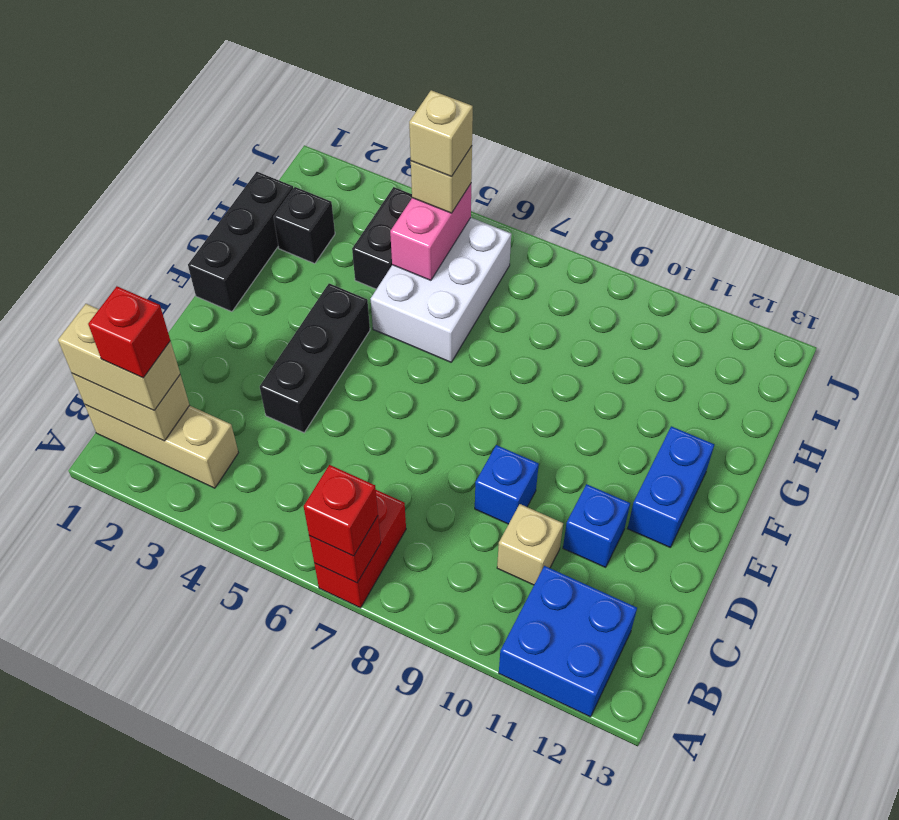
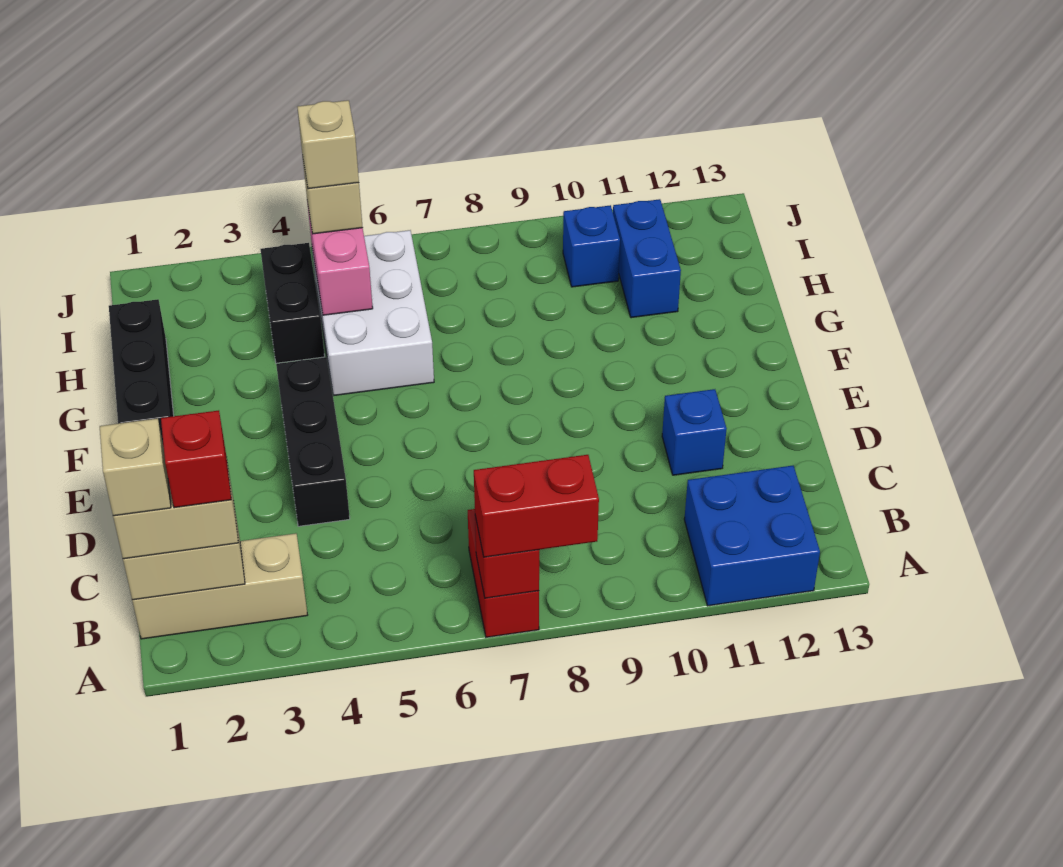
red brick A7 level 3 -> red brick A7:A8 level 3
tan brick C10 level 1 -> tan brick B1 level 4
blue brick D9 level 1 -> blue brick I10 level 1
blue brick E12:F12 level 1 -> blue brick H11:I11 level 1
black brick H2 level 1 -> none

